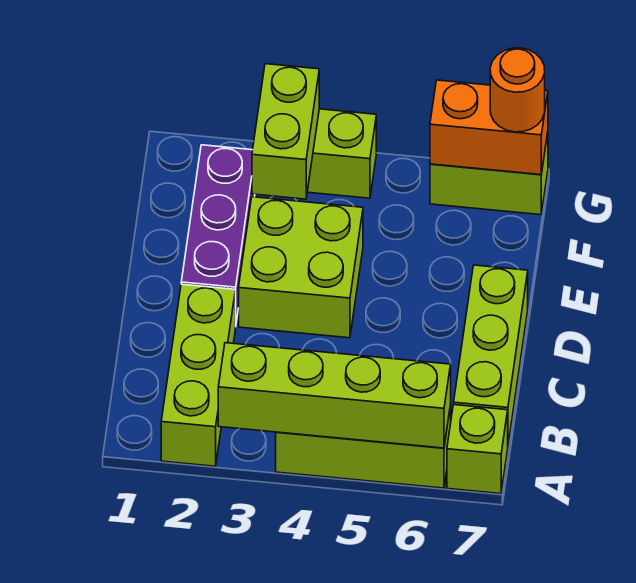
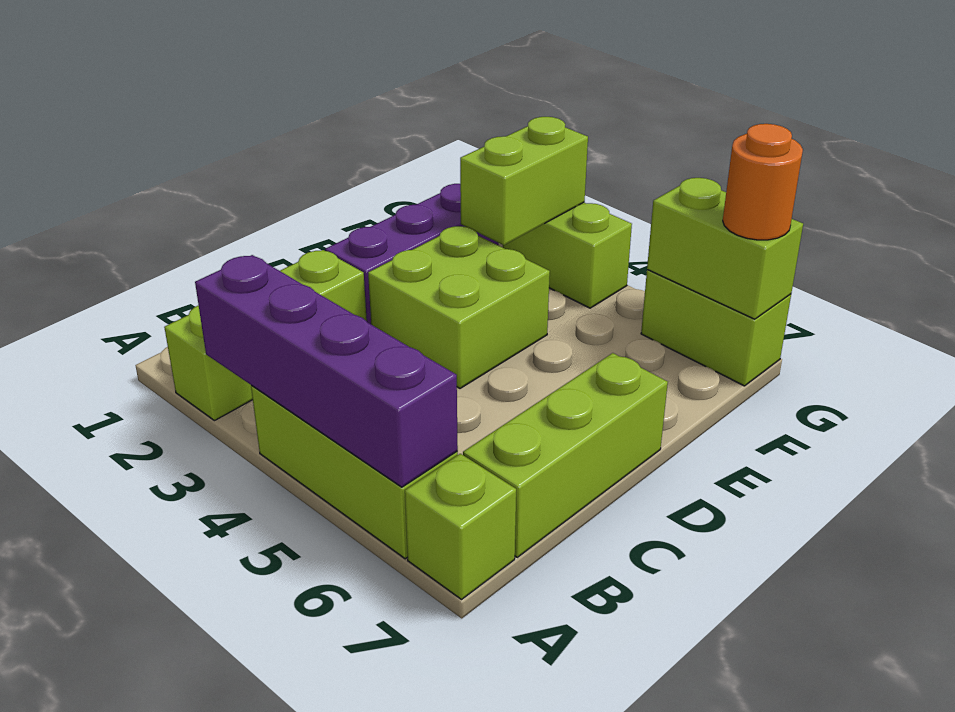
lime brick A3:A6 level 2 -> purple brick A3:A6 level 2
orange brick G6:G7 level 2 -> lime brick G6:G7 level 2

